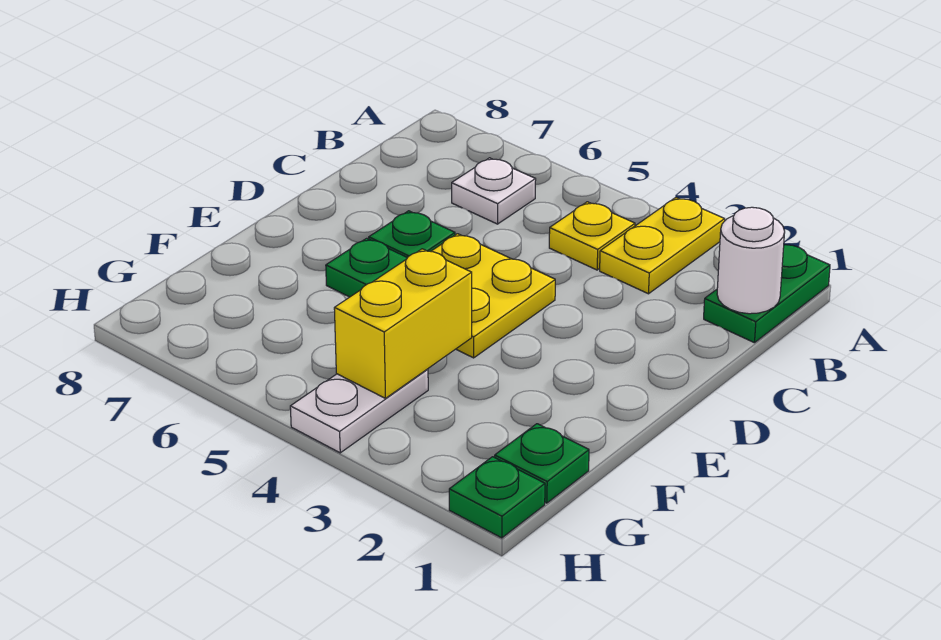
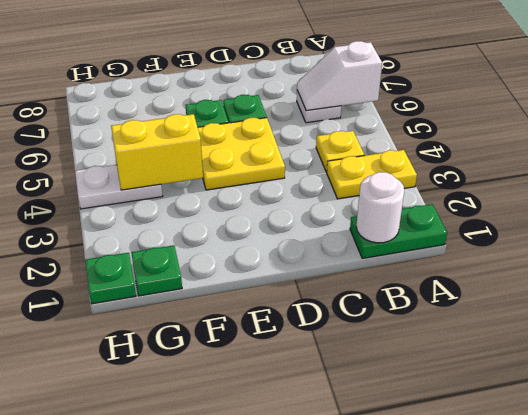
none -> white slope A6:B6 level 2 top A

